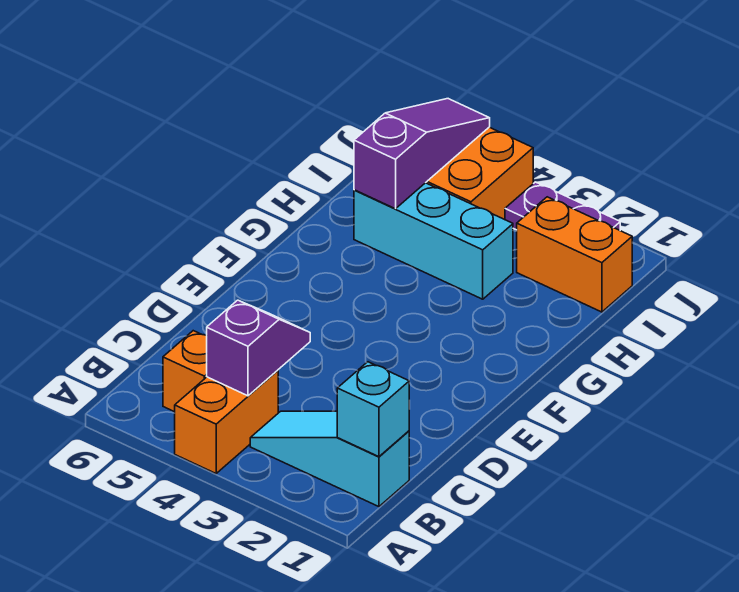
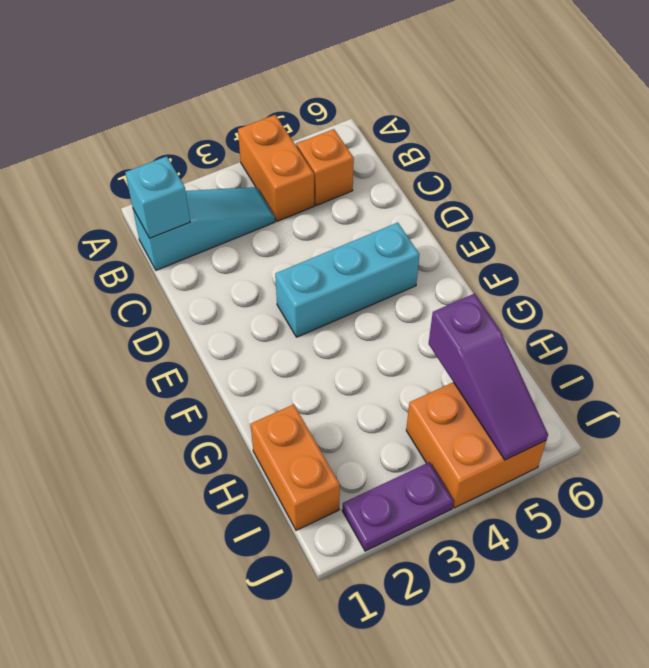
purple slope B4:C4 level 2 top B -> none
cyan brick H3:H5 level 1 -> cyan brick E3:E5 level 1
orange brick I1:I2 level 1 -> orange brick H1:I1 level 1

